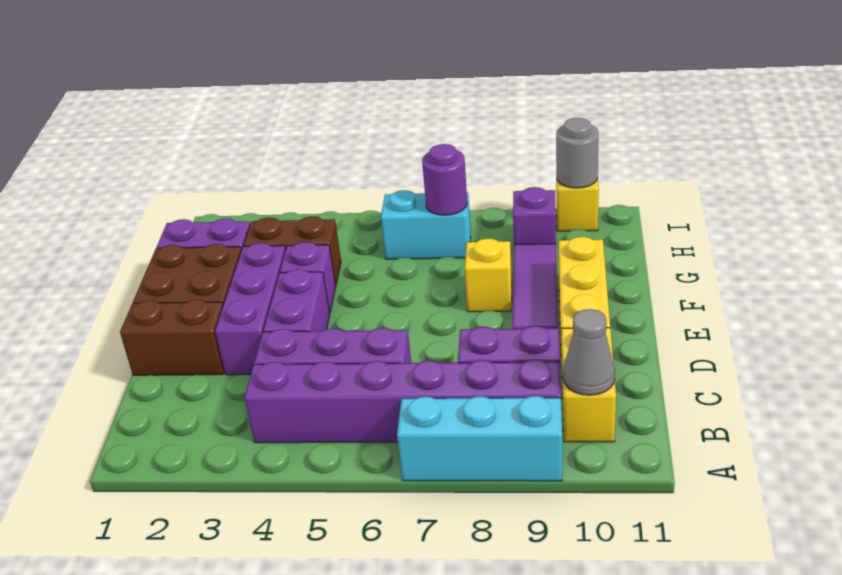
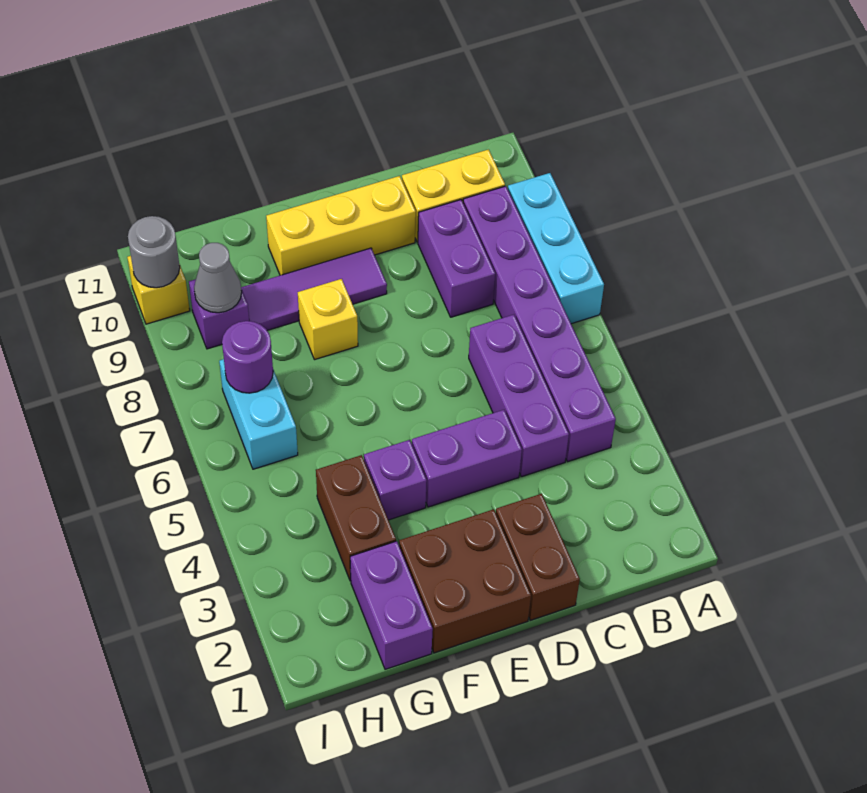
grey cone B10 level 2 -> grey cone H9 level 2
purple brick D3:F3 level 1 -> none

